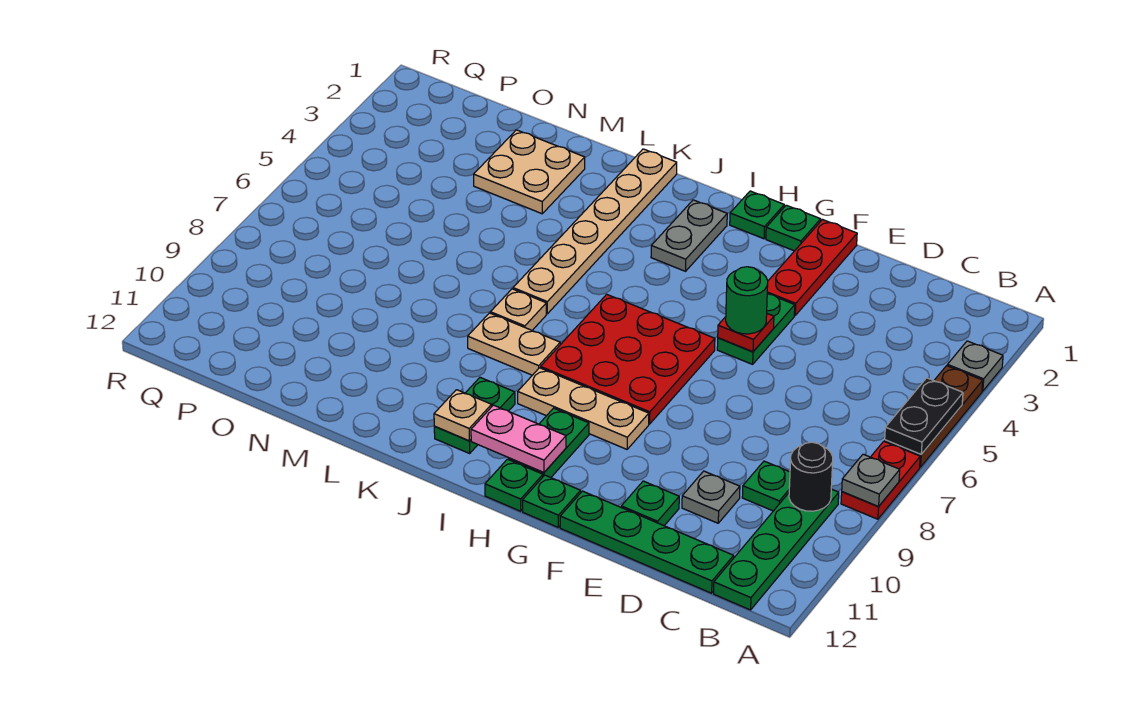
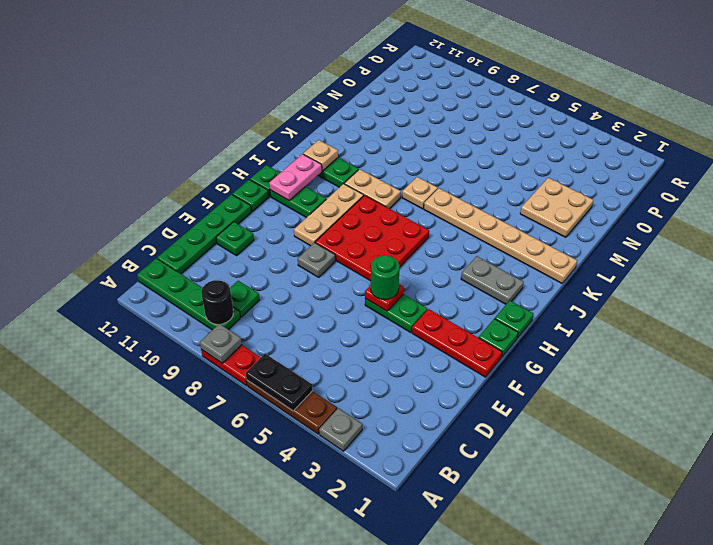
grey plate D10 level 1 -> grey plate F8 level 1
tan plate J8:K8 level 1 -> tan plate J8:J9 level 1

